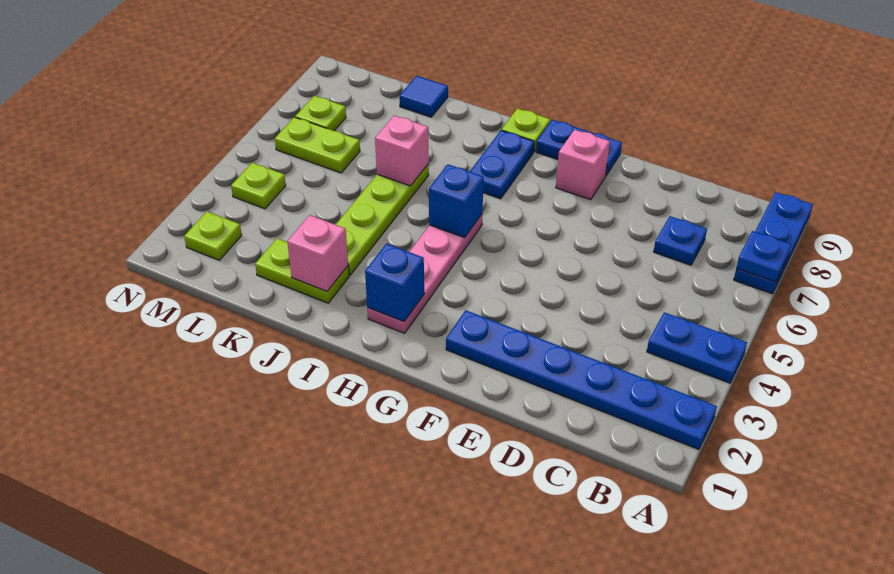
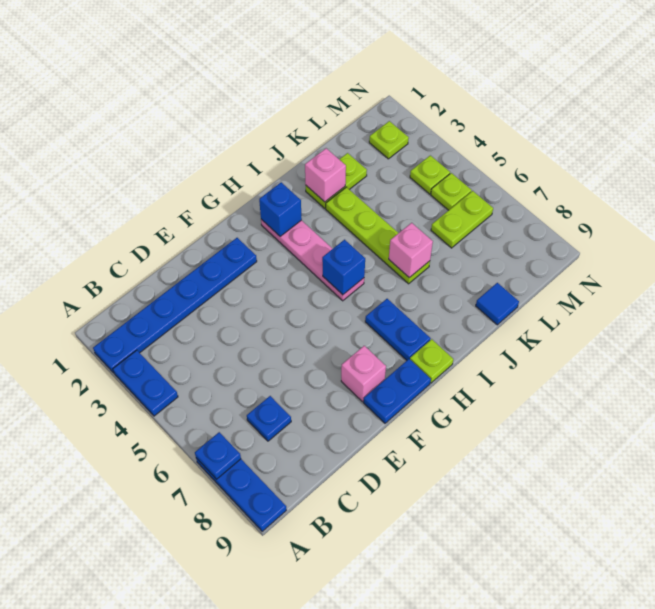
blue plate A4:B4 level 1 -> blue plate A3:A4 level 1
lime plate M7 level 1 -> lime plate M5 level 1

